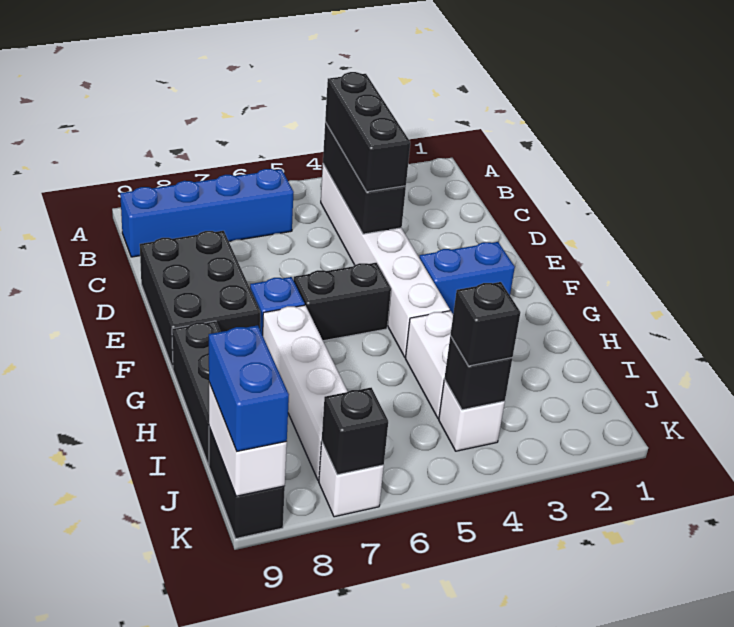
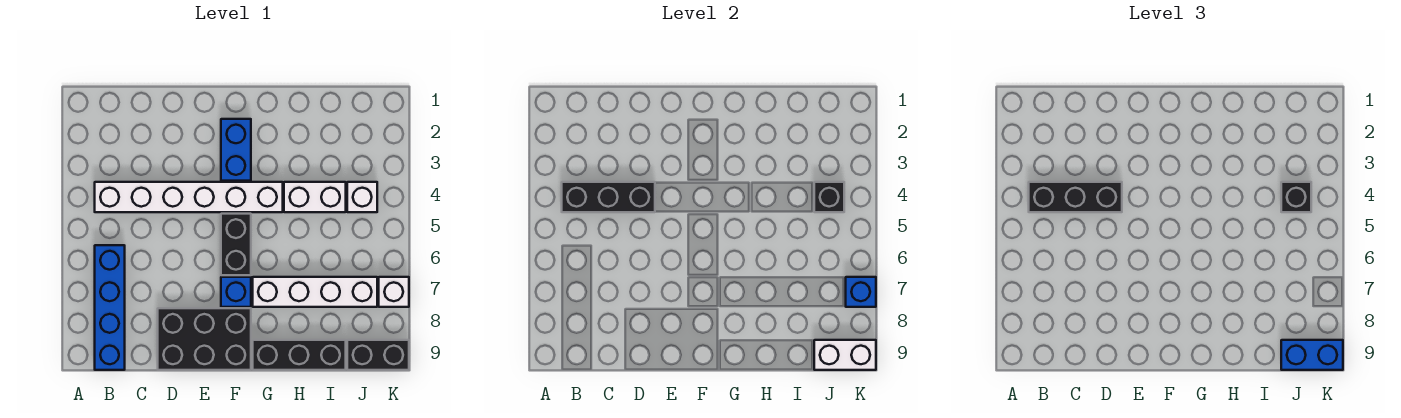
black brick K7 level 2 -> blue brick K7 level 2

